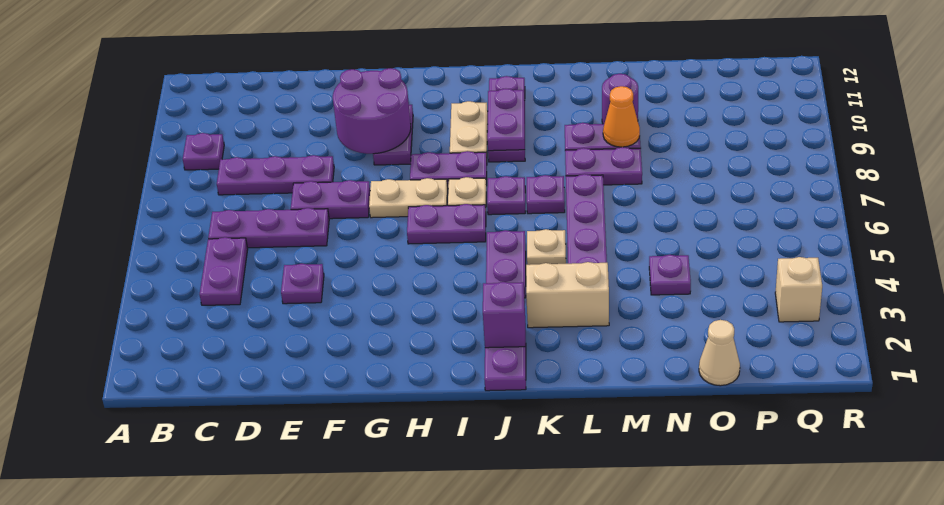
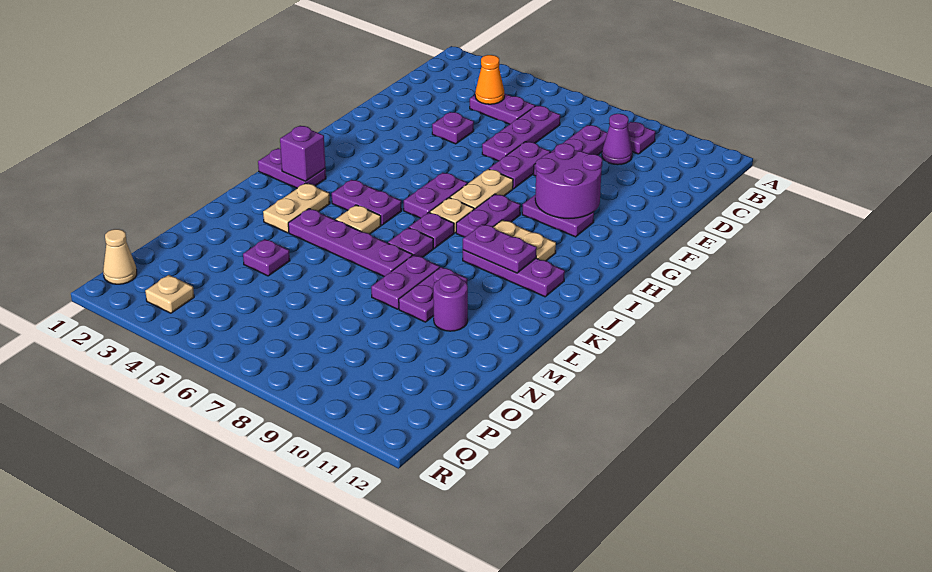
none -> purple cone C9 level 1
tan brick K3:L3 level 1 -> tan plate K3:L3 level 1
orange cone M9 level 2 -> orange cone C4 level 2
tan cone O1 level 1 -> tan cone Q1 level 1
tan brick Q3 level 1 -> tan plate Q3 level 1

